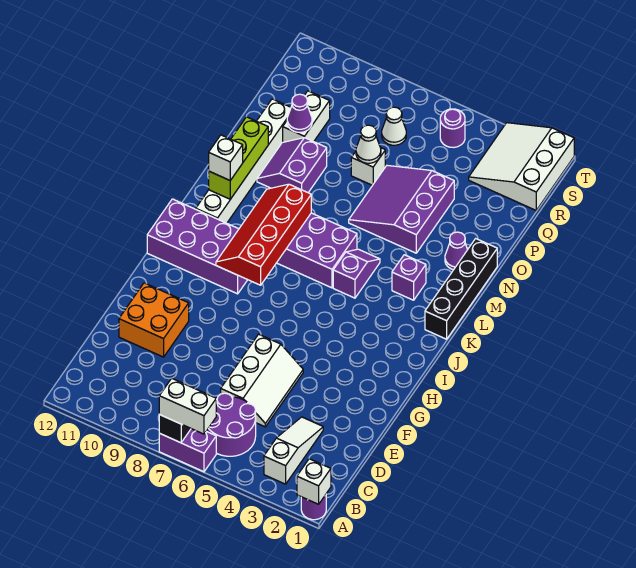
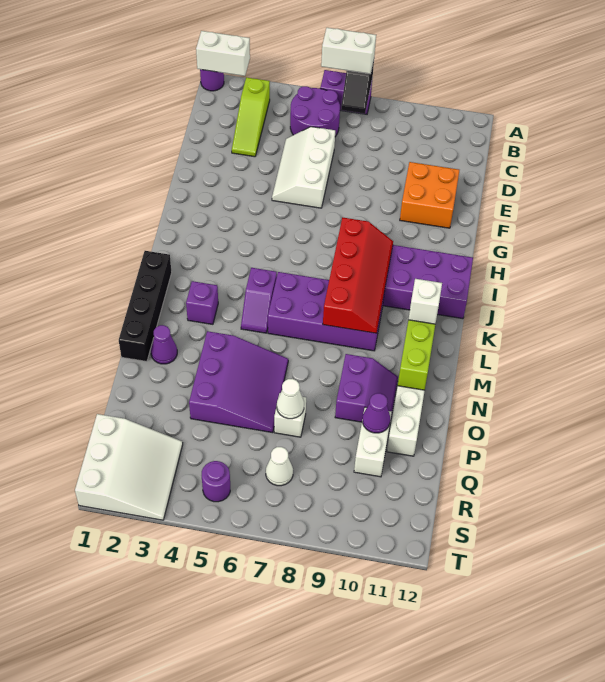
white brick A1 level 2 -> white brick A1:A2 level 2
white slope B3:D3 level 1 top B -> lime slope B3:D3 level 1 top B

